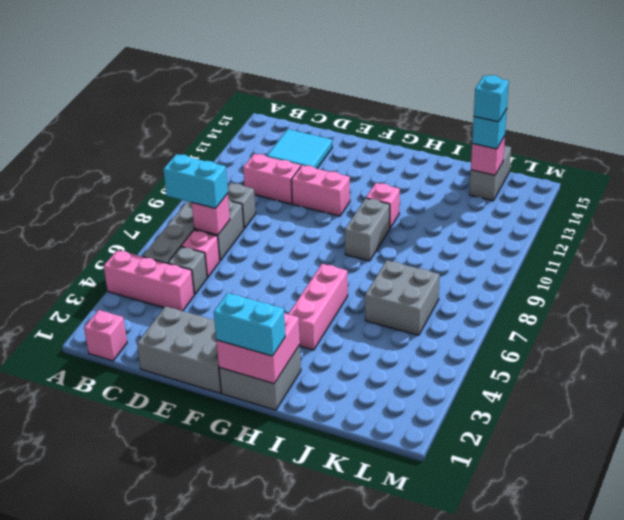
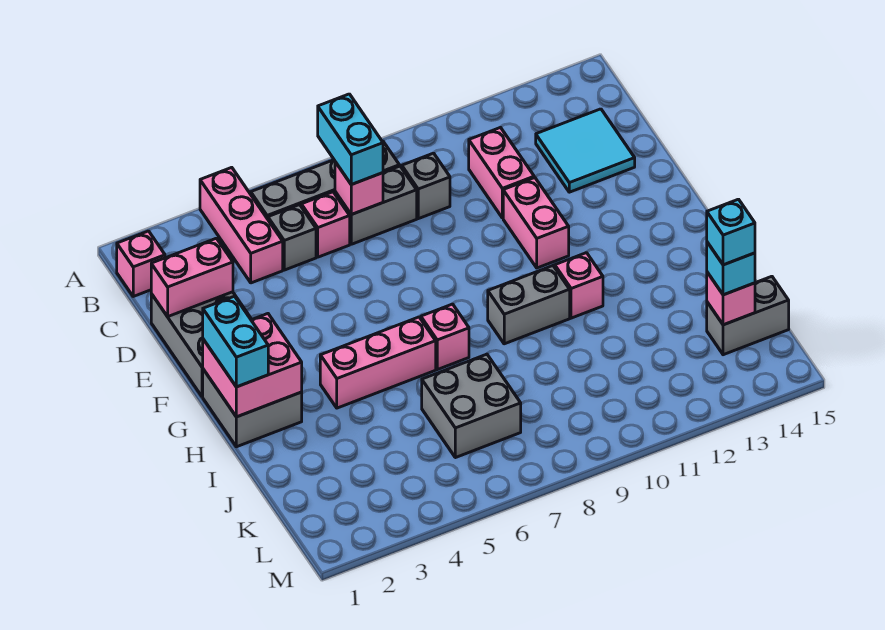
none -> pink brick D1:D2 level 2
none -> pink brick H7 level 1

